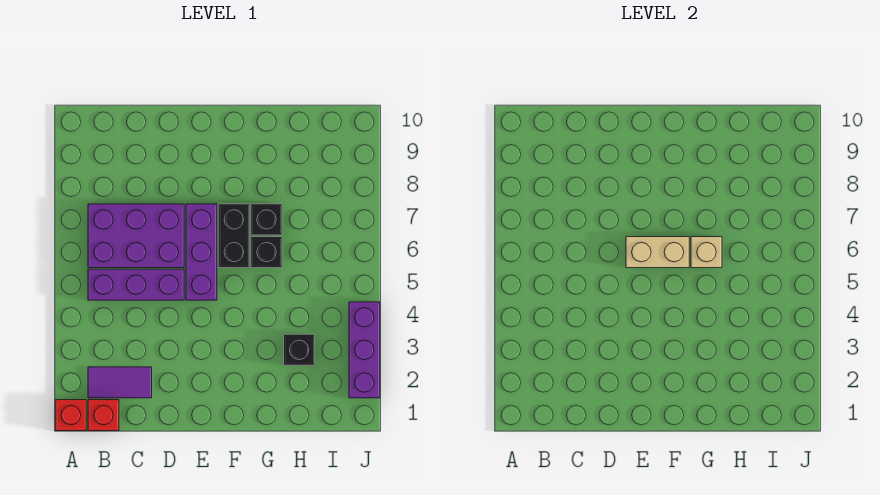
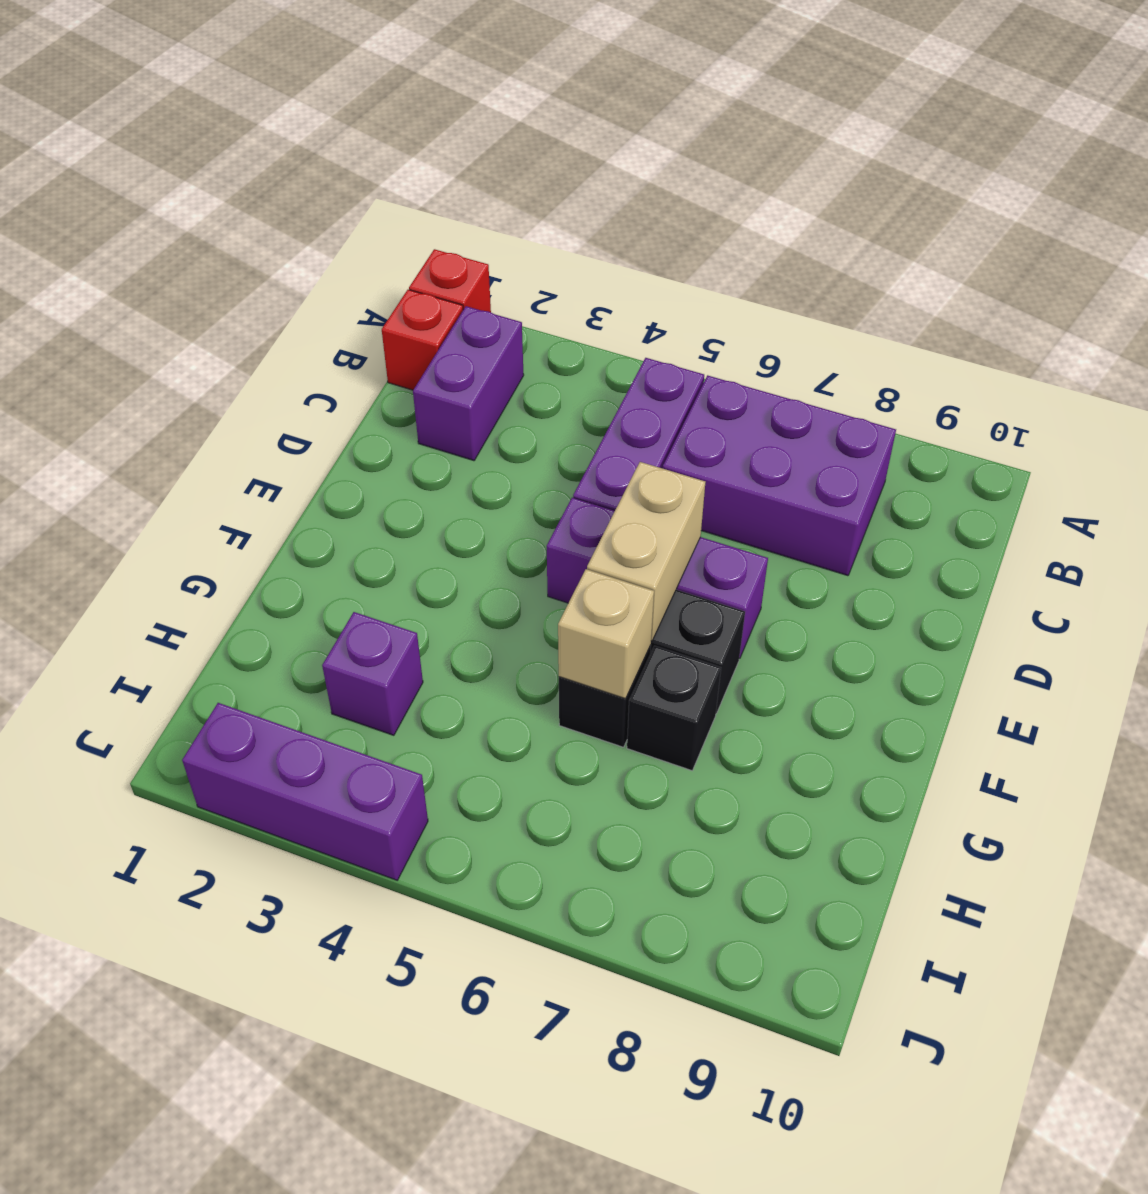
purple tile B2:C2 level 1 -> purple brick B2:C2 level 1
purple brick B6:D7 level 1 -> purple brick B6:C8 level 1
black brick H3 level 1 -> purple brick H3 level 1

